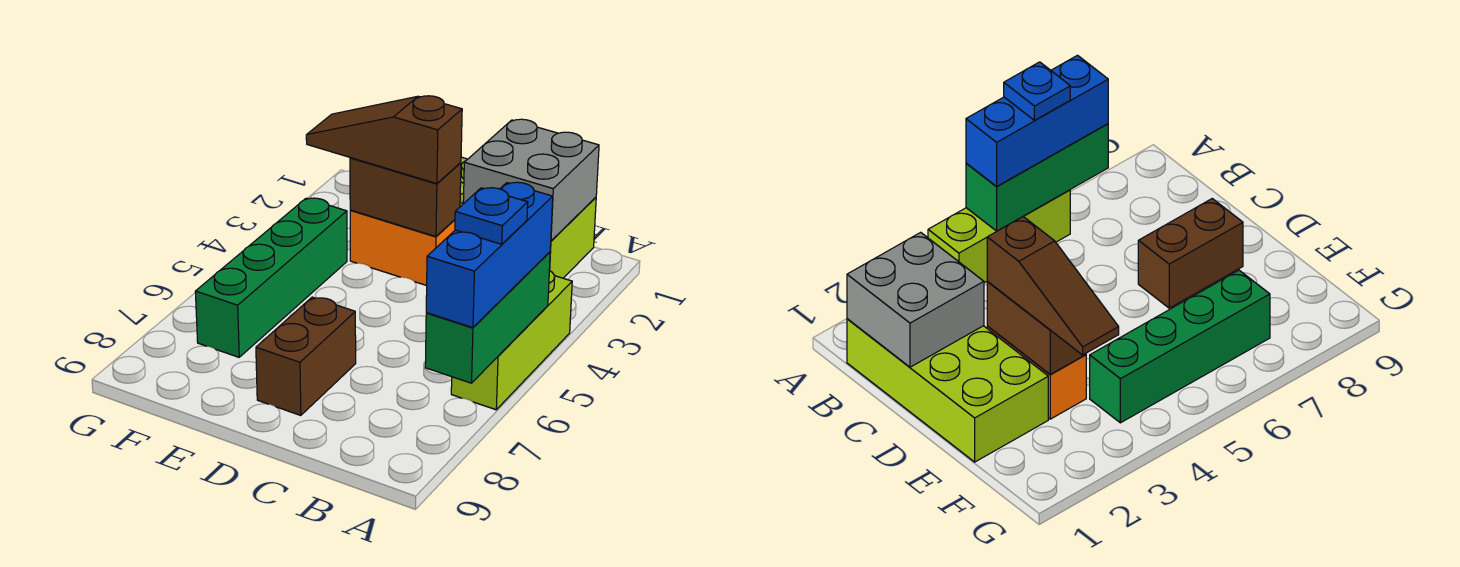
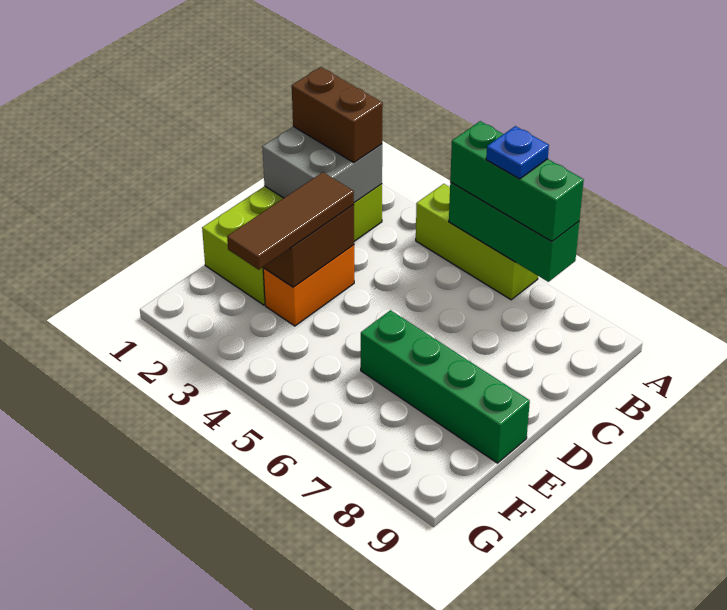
blue brick A5:A7 level 3 -> green brick A5:A7 level 3
brown slope D3:F3 level 3 top D -> brown tile D3:F3 level 3
brown brick D7:D8 level 1 -> brown brick B1:B2 level 3
green brick F4:F7 level 1 -> green brick E6:E9 level 1

